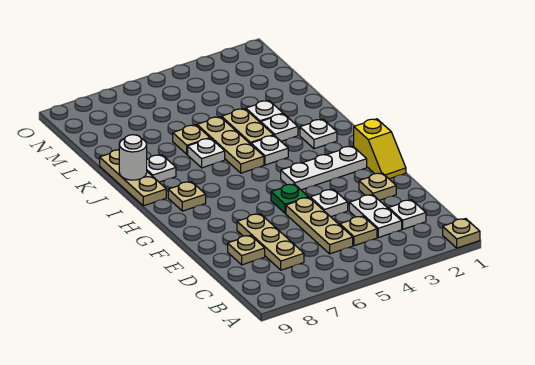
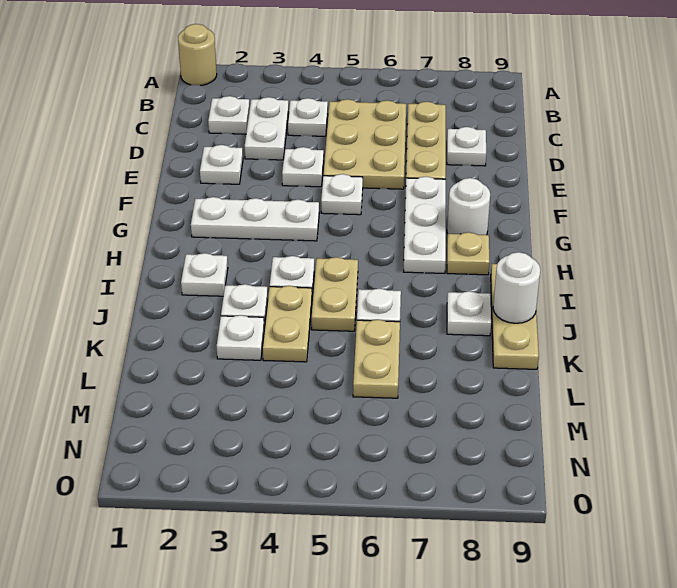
tan plate A1 level 1 -> tan round brick A1 level 1
tan plate C4 level 1 -> white plate C4 level 1
tan plate C5:E5 level 1 -> tan plate C5:E6 level 1
tan plate D8 level 1 -> white plate D8 level 1
tan plate E2 level 1 -> white plate E2 level 1
yellow slope F1:G1 level 1 top G -> none
green plate F5 level 1 -> white plate F5 level 1
none -> white plate F7:H7 level 1
none -> white round brick G8 level 1
tan plate I5:K5 level 1 -> tan plate I5:J5 level 1
tan plate K6 level 1 -> tan plate K6:L6 level 1

